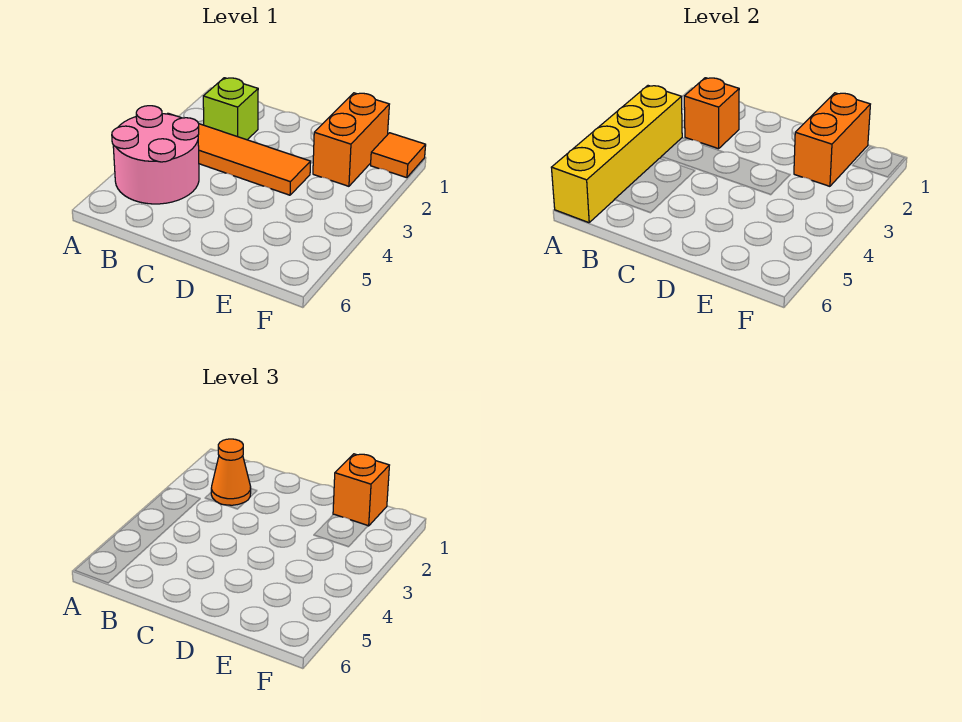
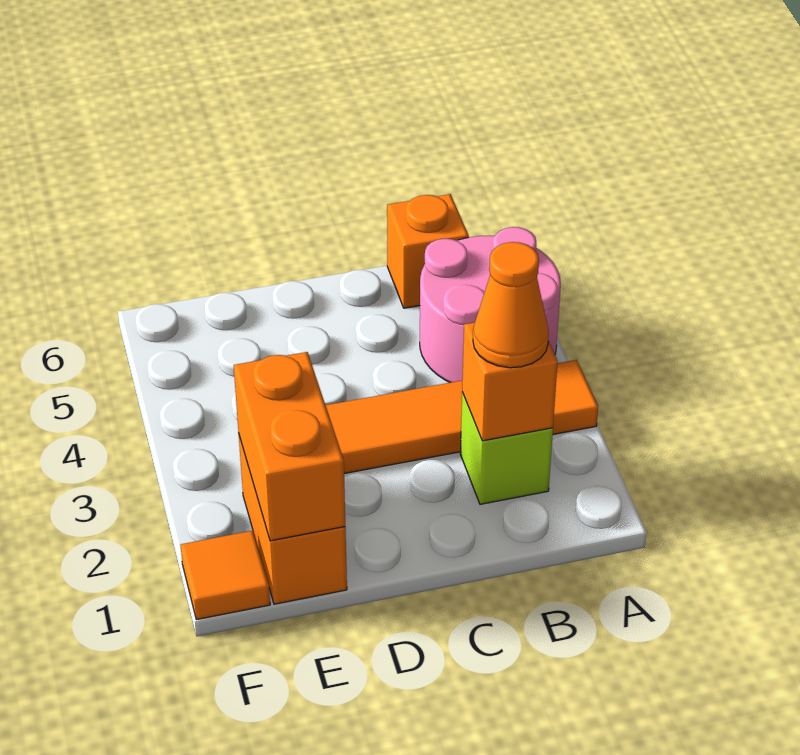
yellow brick A3:A6 level 2 -> none
orange brick E1 level 3 -> orange brick B6 level 1

